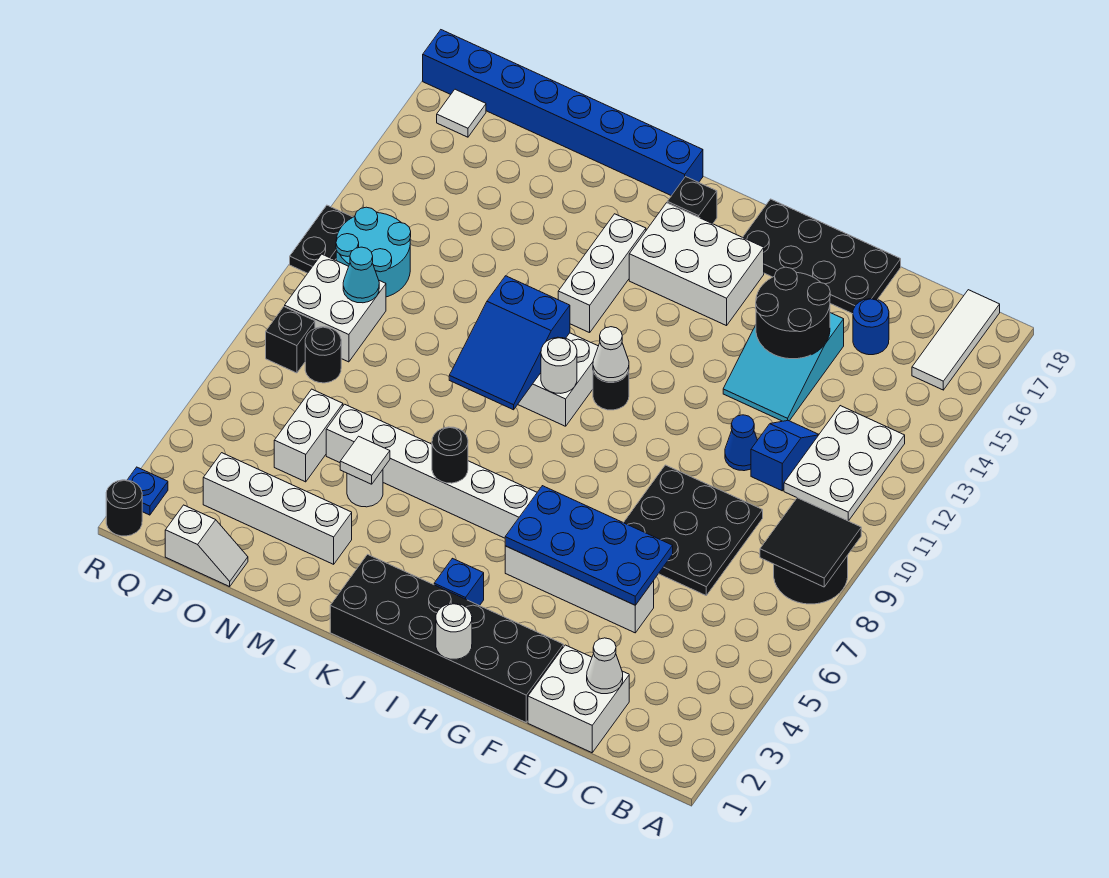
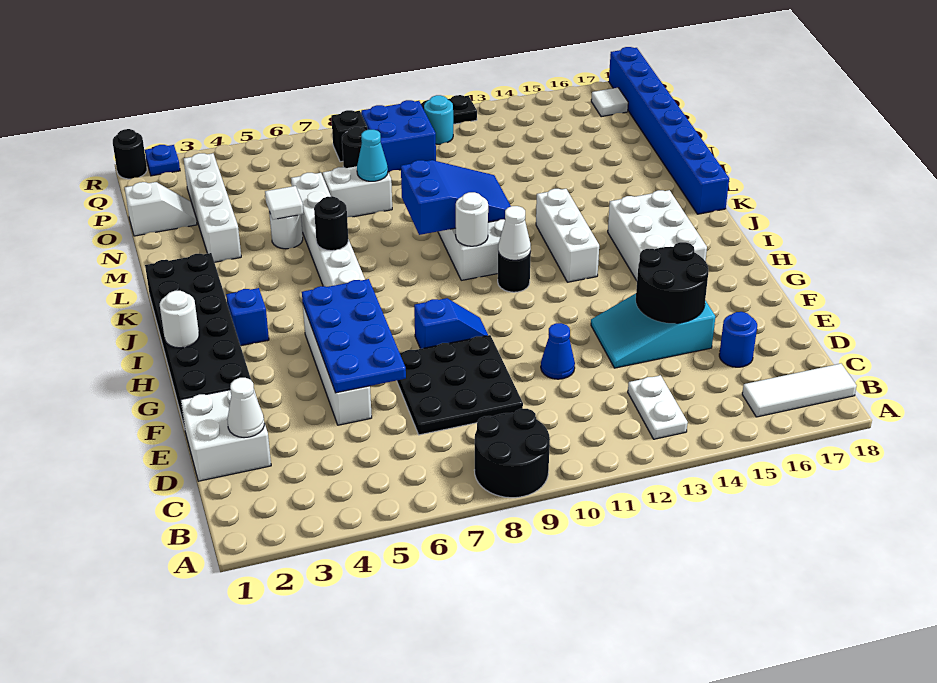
black tile A8:B9 level 2 -> none
white plate B11:C13 level 1 -> white plate B13:C13 level 1
blue slope D11:D12 level 1 top 11 -> blue slope G8:G9 level 1 top 8
black plate E17:H18 level 1 -> none
black brick J17 level 1 -> none
blue slope K9:L11 level 2 top 11 -> blue slope K9:L11 level 2 top 9
white brick K13:K15 level 1 -> white brick I13:K13 level 1
white slope O1:P1 level 1 top P -> white slope O1:O2 level 1 top 1
white brick O5:O6 level 1 -> white brick N7:N8 level 1
white brick P9:Q10 level 1 -> blue brick P9:Q10 level 1
cyan cone P10 level 2 -> cyan cone N8 level 2
cyan round brick P11:Q12 level 1 -> cyan round brick Q11 level 1

